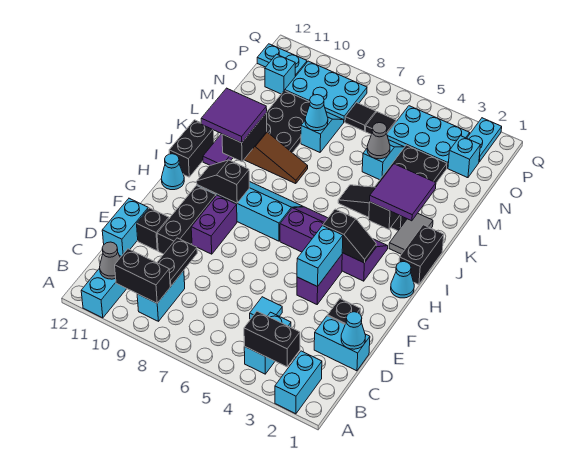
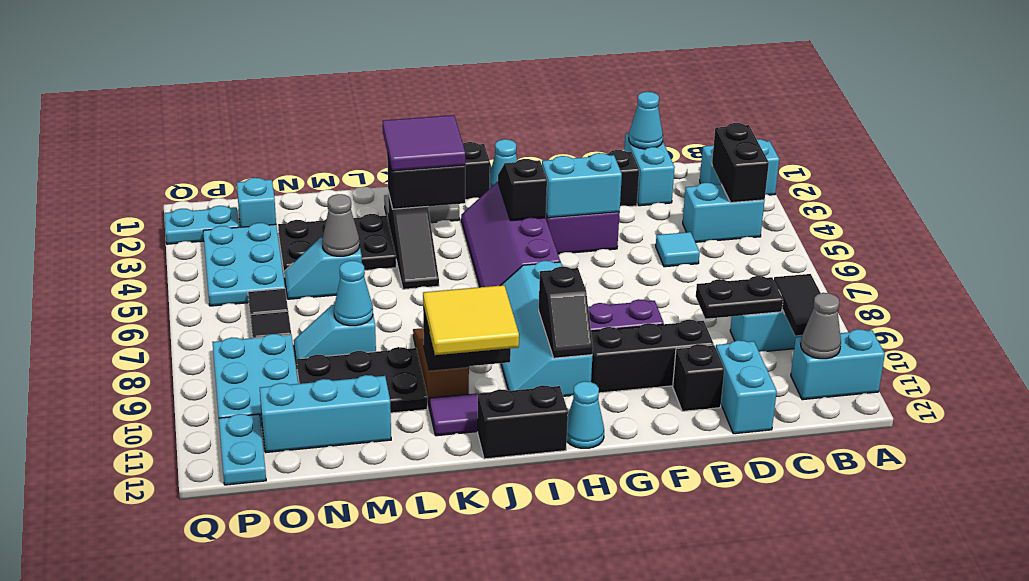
black brick B9:B10 level 2 -> black tile B9:B10 level 2
cyan brick D12:E12 level 1 -> cyan brick D11:D12 level 1
purple tile J10:K11 level 3 -> yellow tile J10:K11 level 3
cyan brick O11 level 1 -> cyan brick M11:O11 level 1

